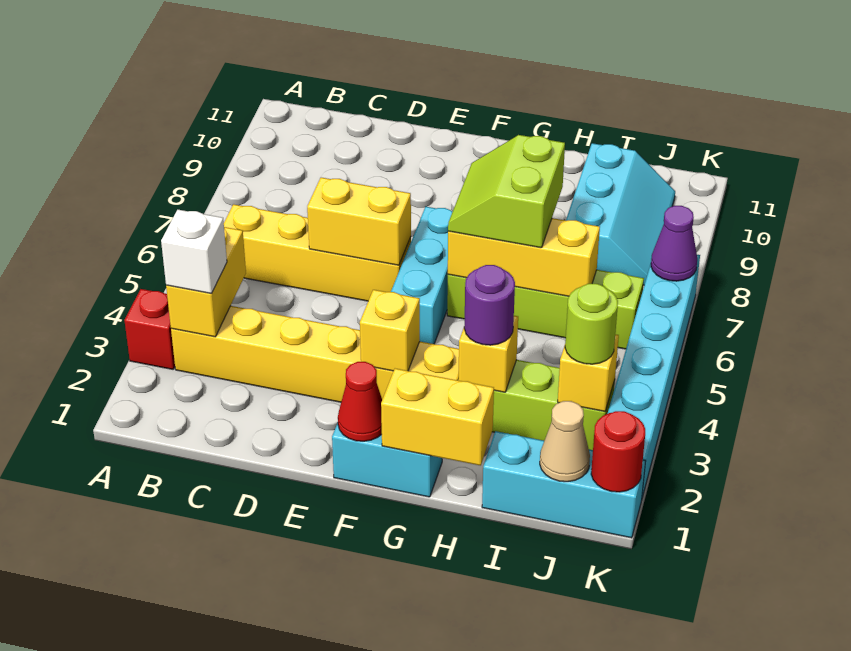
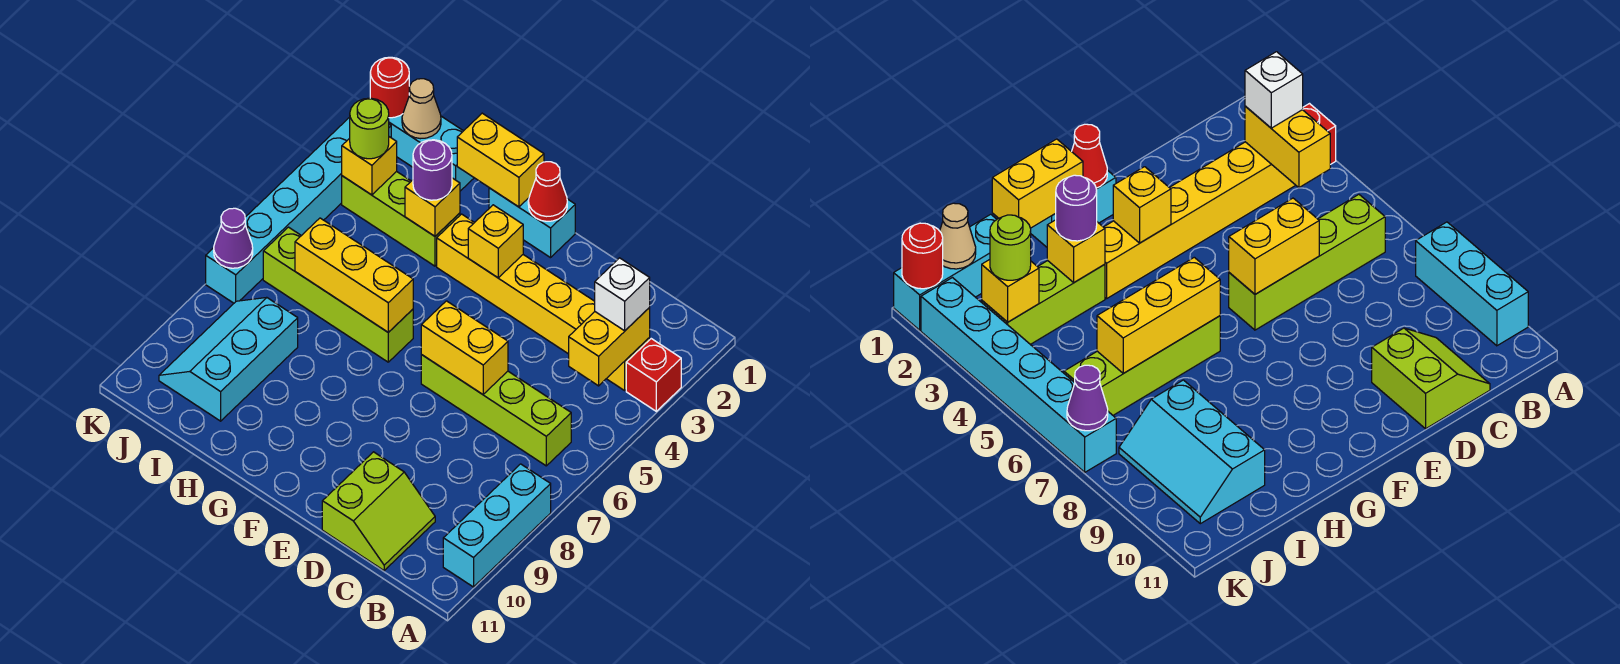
yellow brick B6:E6 level 1 -> lime brick B6:E6 level 1
cyan brick F5:F7 level 1 -> cyan brick A8:A10 level 1
lime slope G6:H7 level 3 top H -> lime slope C10:D11 level 1 top D

